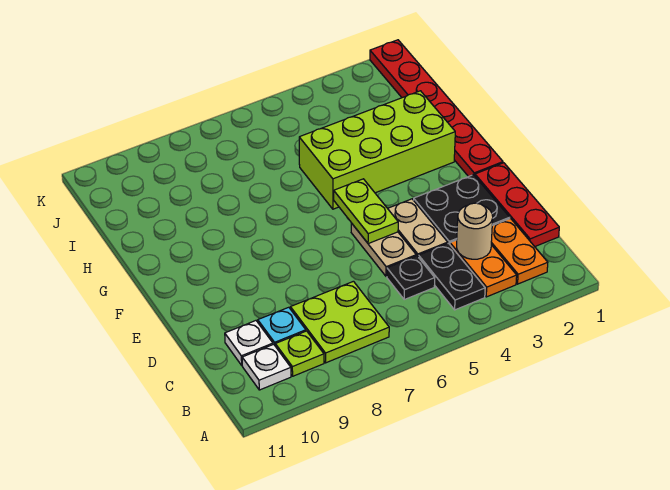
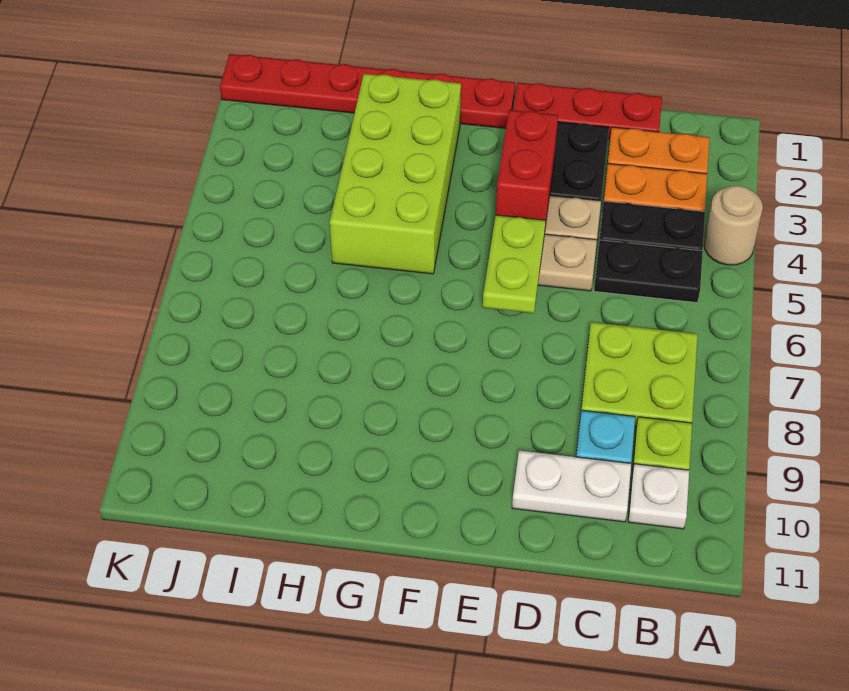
tan round brick C3 level 2 -> tan round brick A4 level 1
black plate C5 level 1 -> black plate B5:C5 level 1
white plate C10 level 1 -> white plate C10:D10 level 1
none -> red brick E3:E4 level 2
lime plate E5:F5 level 2 -> lime plate E5:E6 level 2

